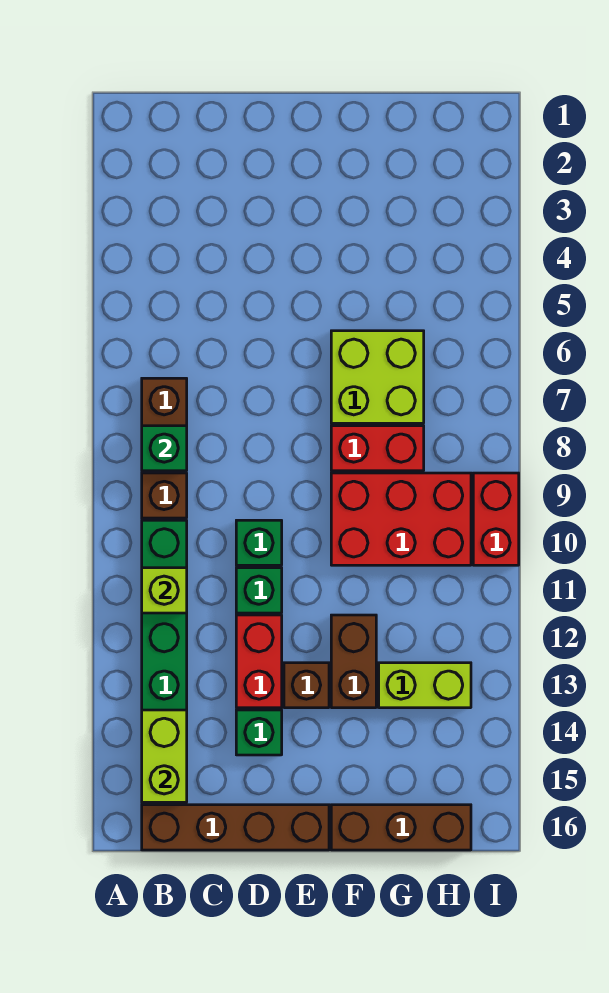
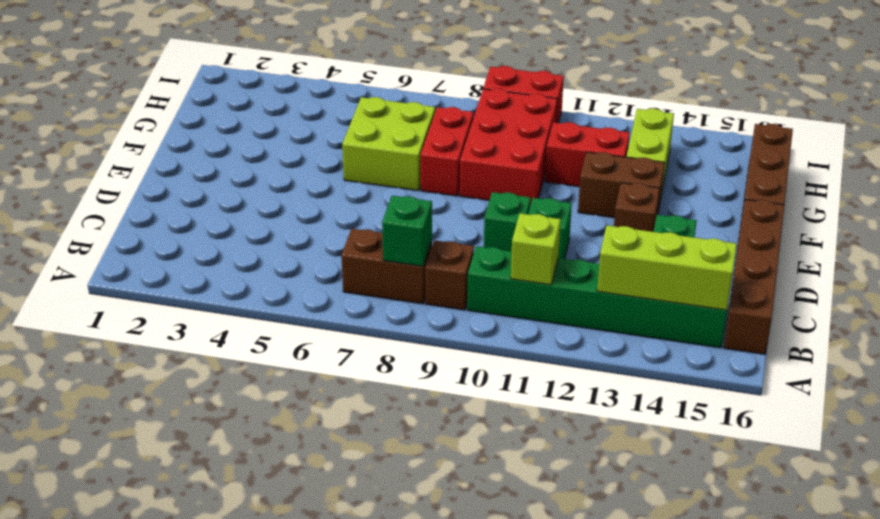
lime brick B14:B15 level 2 -> lime brick B13:B15 level 2
red brick D12:D13 level 1 -> red brick G11:G12 level 1

